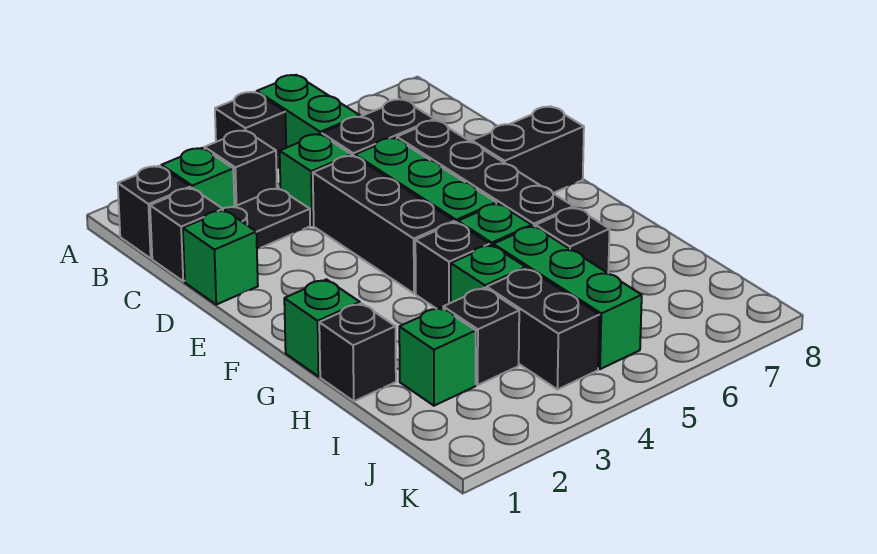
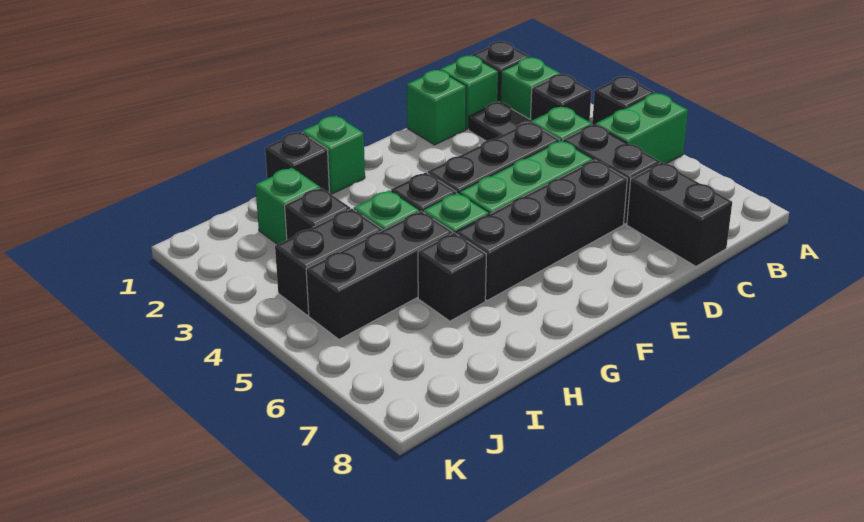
black brick C1 level 1 -> green brick C1 level 1
black brick E7:E8 level 1 -> black brick C7:C8 level 1
green brick H5:J5 level 1 -> black brick H5:J5 level 1

